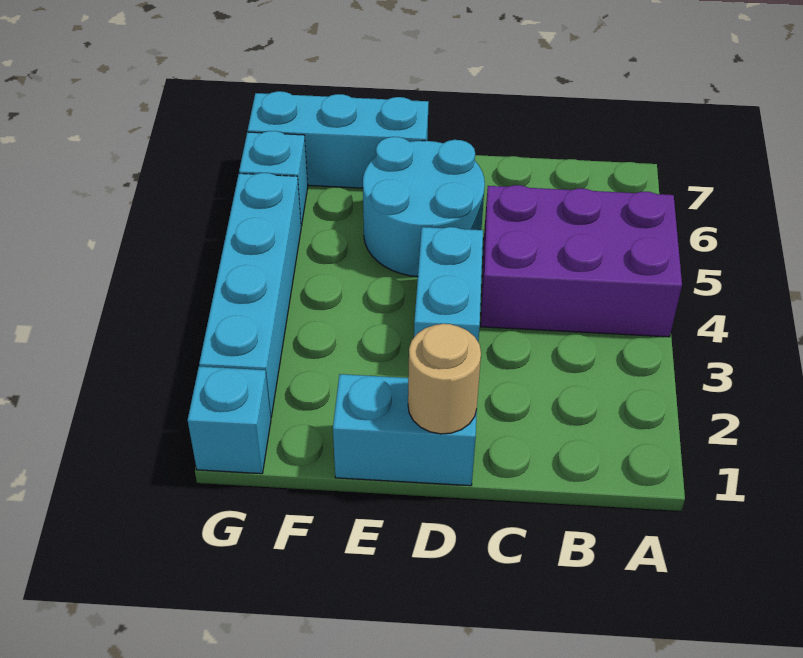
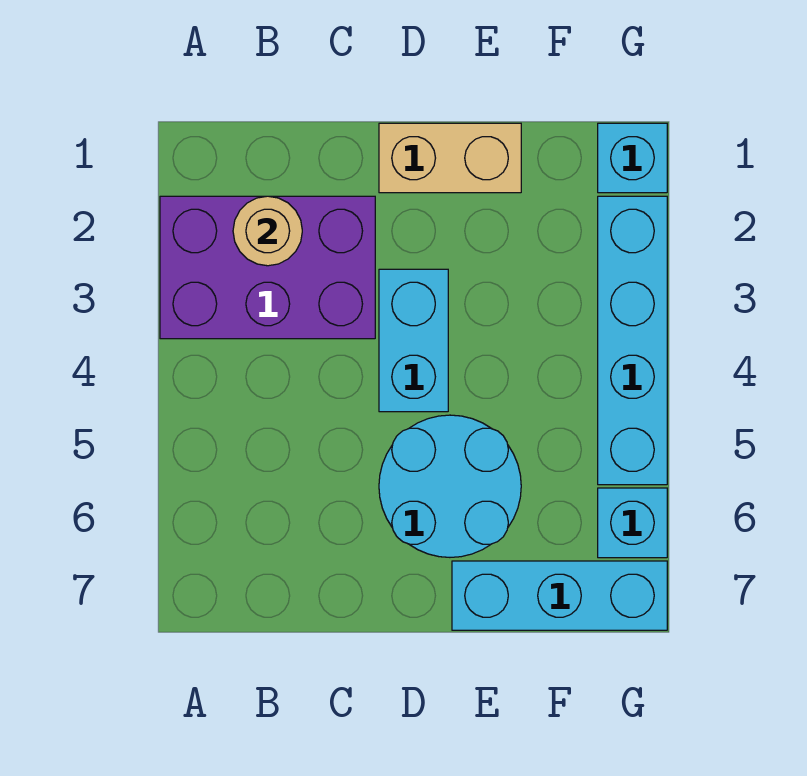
purple brick A4:C5 level 1 -> purple brick A2:C3 level 1
cyan brick D1:E1 level 1 -> tan brick D1:E1 level 1
tan round brick D1 level 2 -> tan round brick B2 level 2

